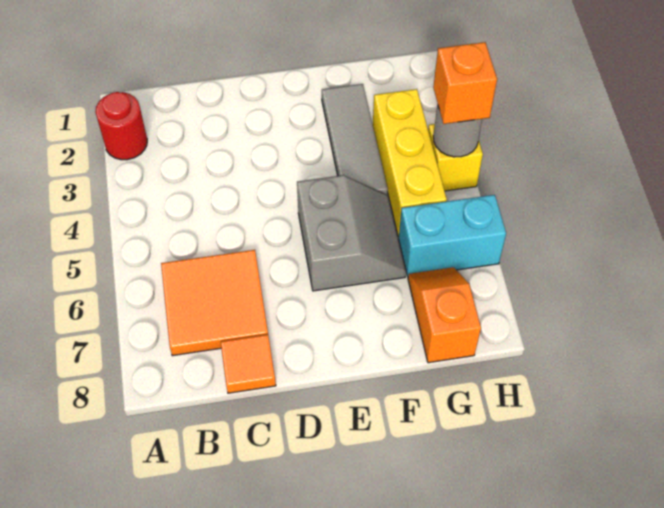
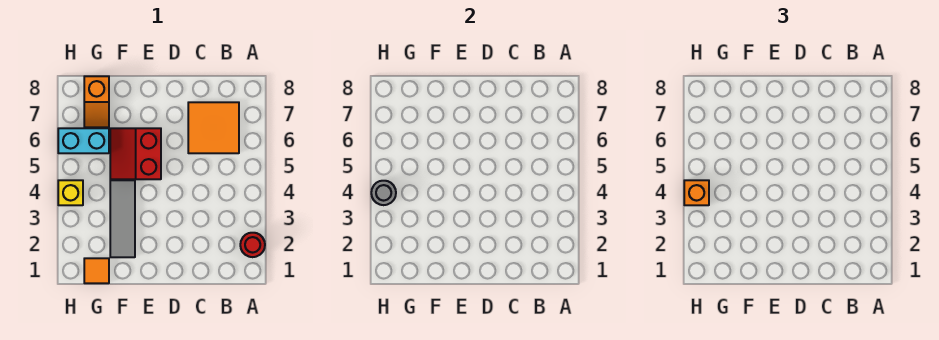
orange tile C8 level 1 -> orange tile G1 level 1
grey slope E5:F6 level 1 top E -> red slope E5:F6 level 1 top E
yellow brick G3:G5 level 1 -> none

